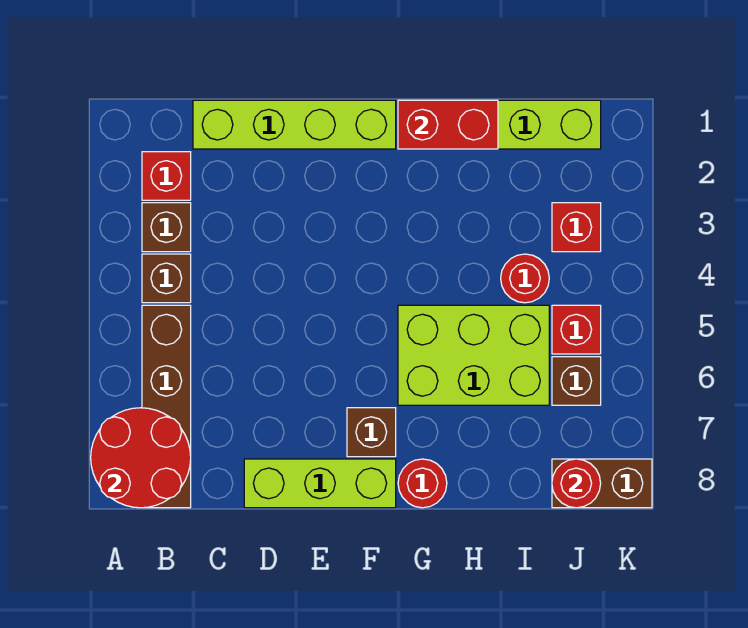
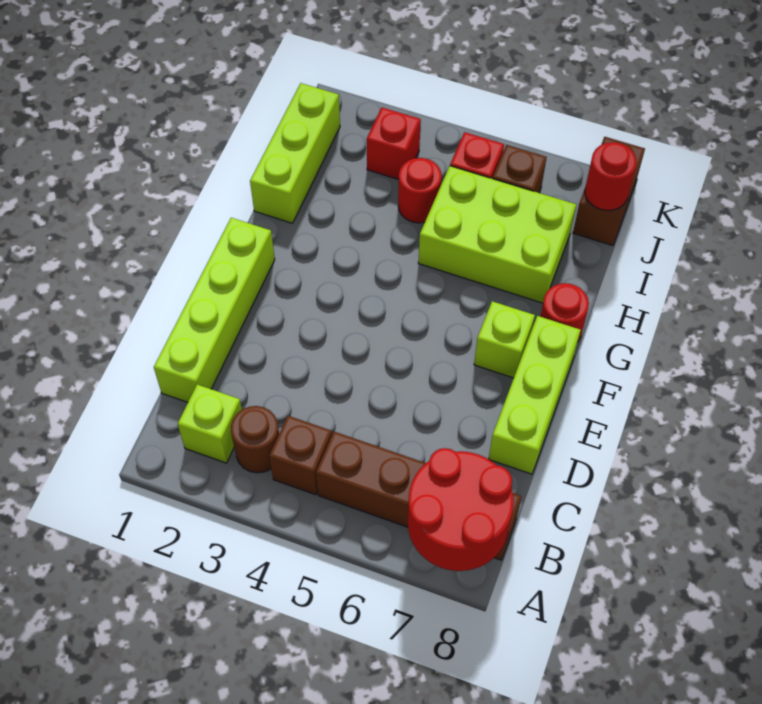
red brick B2 level 1 -> lime brick B2 level 1
brown brick B3 level 1 -> brown round brick B3 level 1
brown brick F7 level 1 -> lime brick F7 level 1
red brick G1:H1 level 2 -> none
lime brick G5:I6 level 1 -> lime brick H5:I7 level 1

